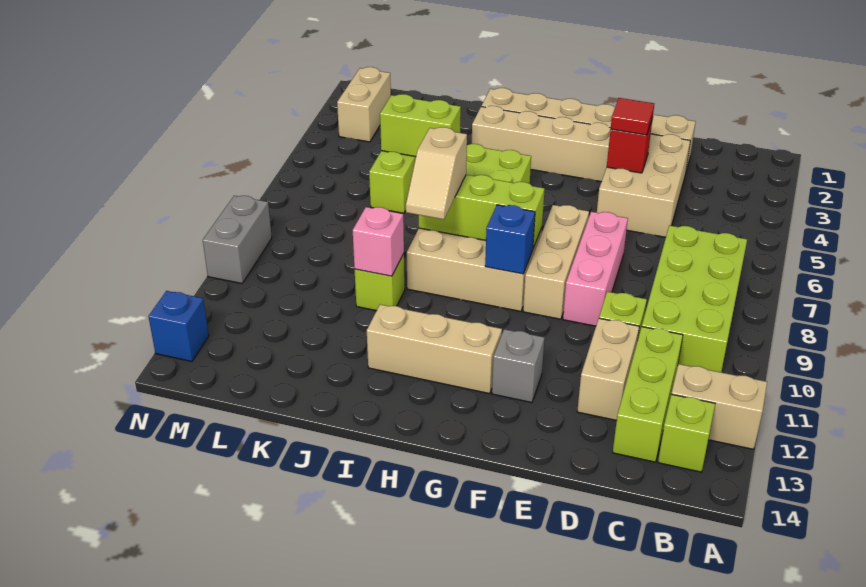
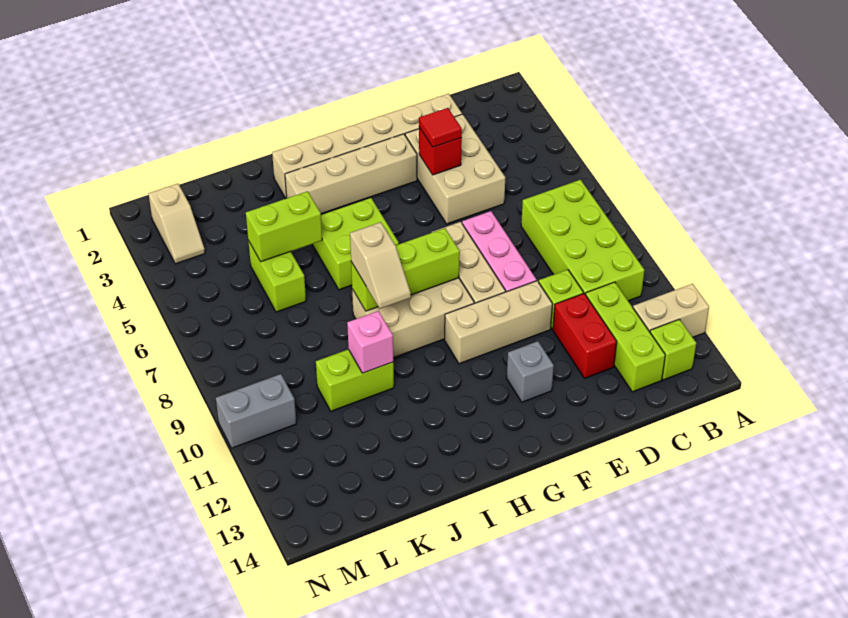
tan brick D11:D12 level 1 -> red brick D11:D12 level 1
blue brick G9 level 2 -> none
tan brick G12:I12 level 1 -> tan brick E10:G10 level 1
lime brick J10 level 1 -> lime brick J10:K10 level 1
tan brick M2:M3 level 1 -> tan slope M2:M3 level 1 top 2
grey brick N9:N10 level 1 -> grey brick M10:N10 level 1
blue brick N13 level 1 -> none

